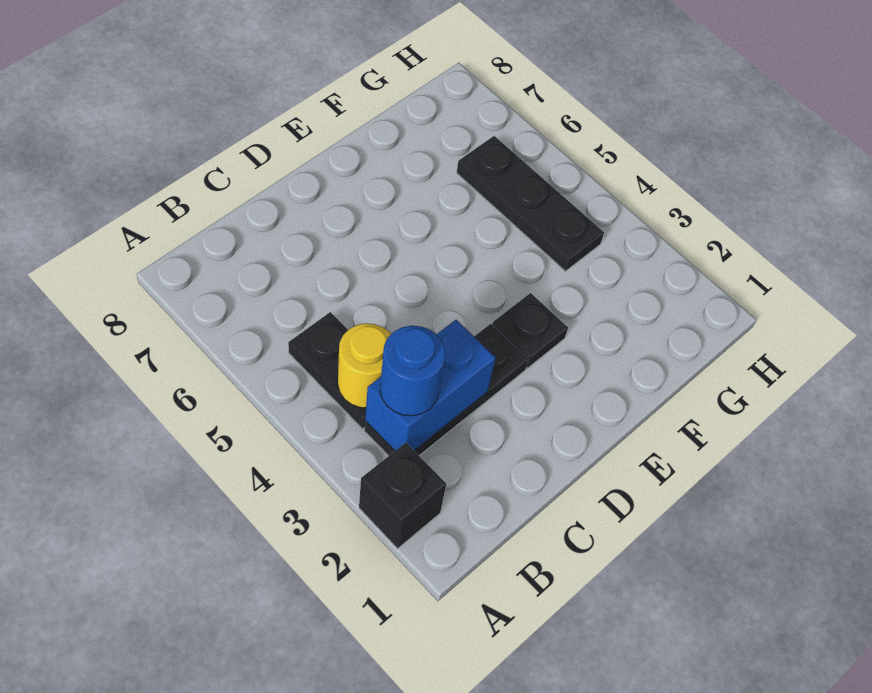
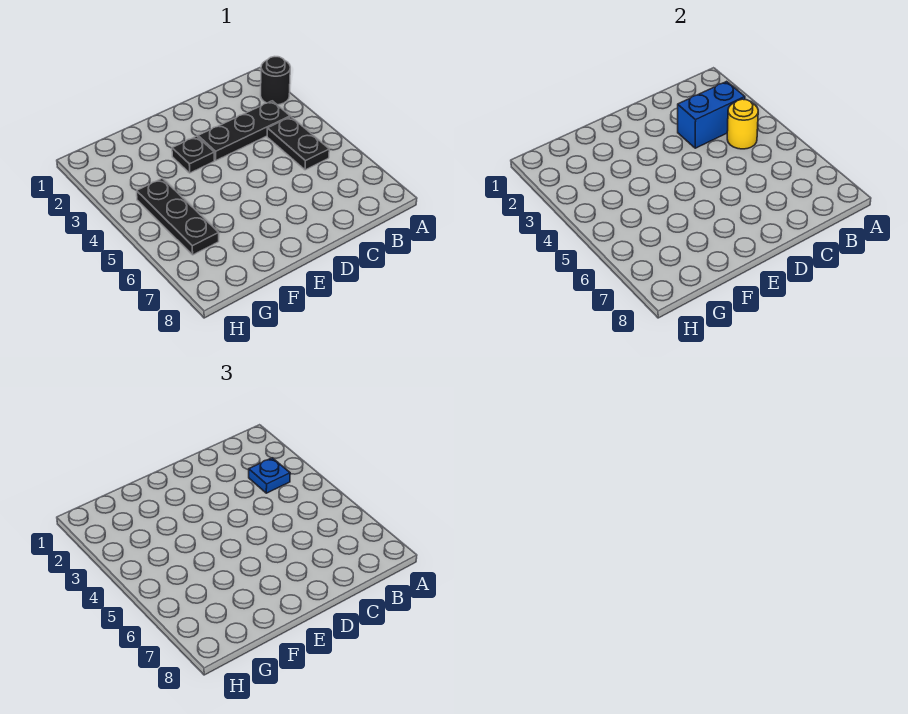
black brick A2 level 1 -> black round brick A2 level 1
blue round brick B3 level 3 -> blue plate B3 level 3

